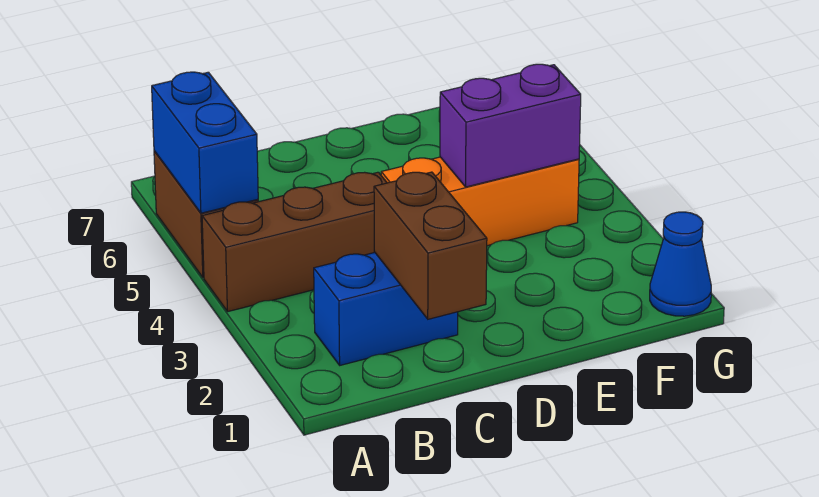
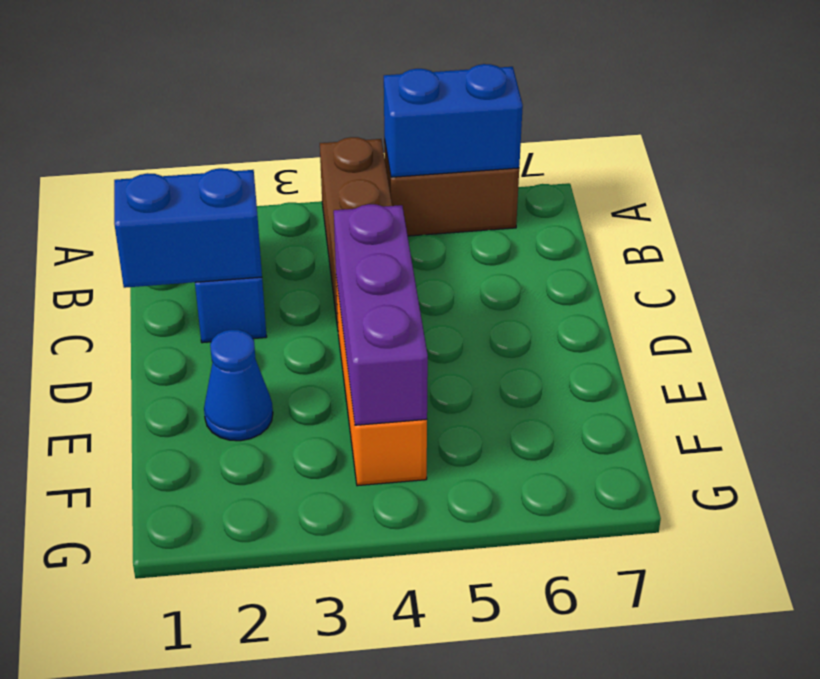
brown brick C1:C2 level 2 -> blue brick C1:C2 level 2
purple brick E4:F4 level 2 -> purple brick D4:F4 level 2
blue cone G1 level 1 -> blue cone E2 level 1

